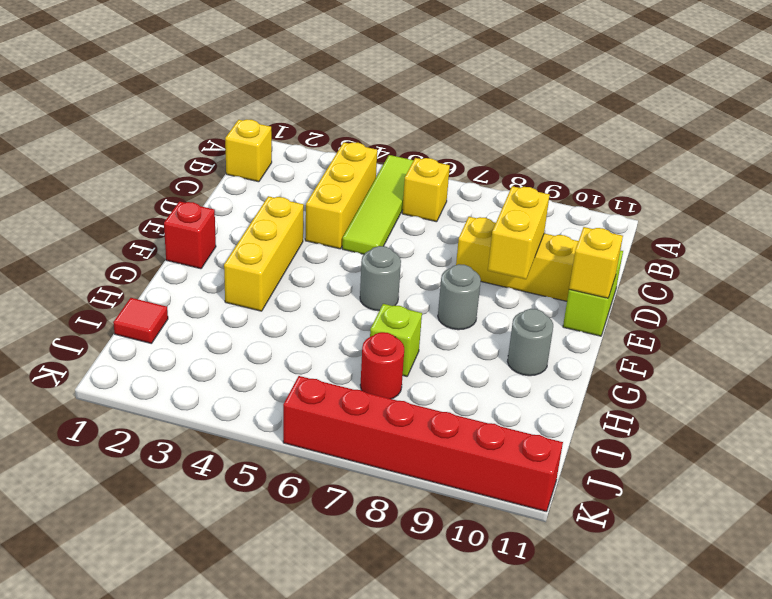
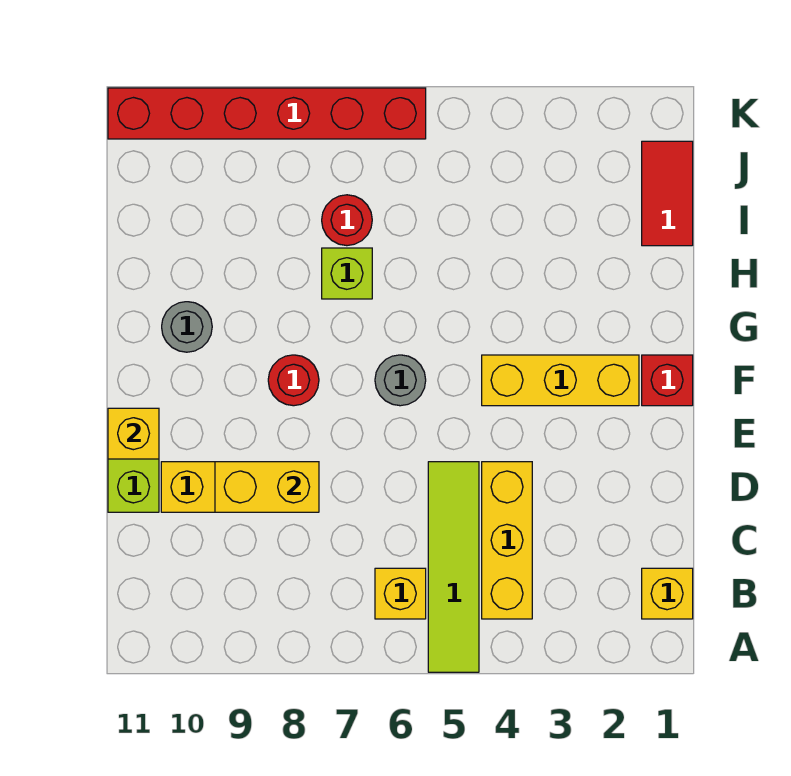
yellow brick D9:E9 level 2 -> yellow brick D8:D9 level 2
yellow brick E3:G3 level 1 -> yellow brick F2:F4 level 1
grey round brick F8 level 1 -> red round brick F8 level 1
red tile I1 level 1 -> red tile I1:J1 level 1

